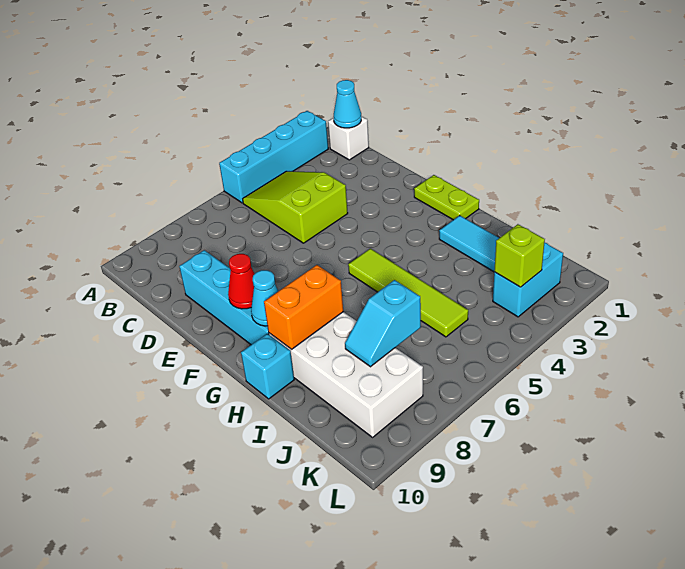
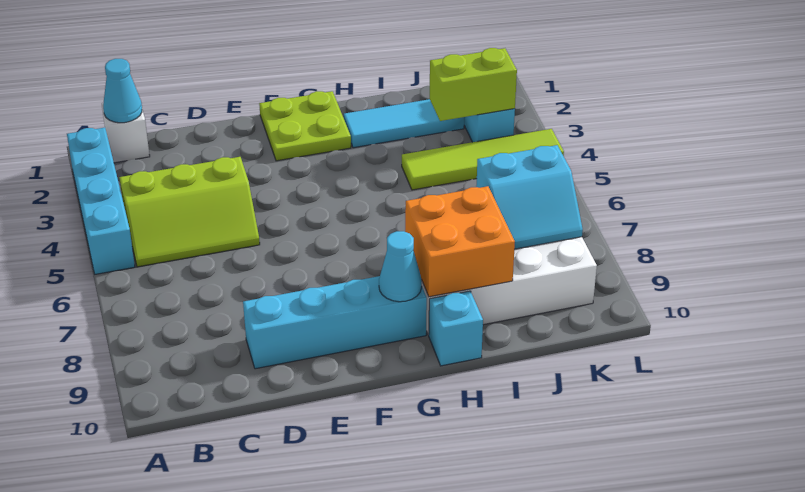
lime slope B4:D5 level 1 top D -> lime slope B4:D5 level 1 top 4
lime plate F1:G1 level 1 -> lime plate F1:G2 level 1
red cone F9 level 2 -> none
lime tile G5:J5 level 1 -> lime tile I4:L4 level 1
orange brick H8:H9 level 2 -> orange brick H8:I9 level 2
cyan slope J7:J8 level 2 top 7 -> cyan slope J7:K8 level 2 top 7
lime brick K3 level 2 -> lime brick J3:K3 level 2

